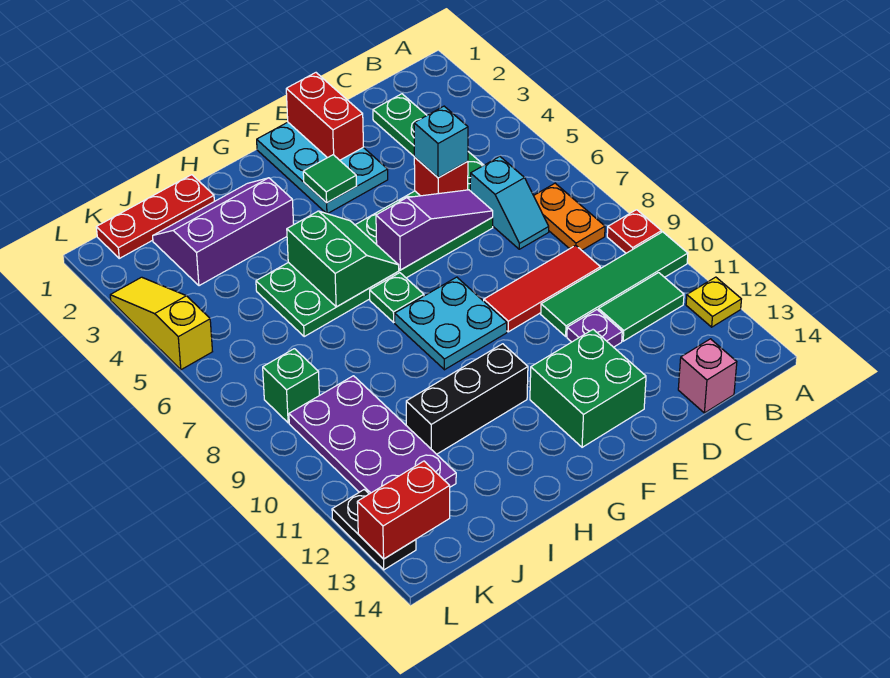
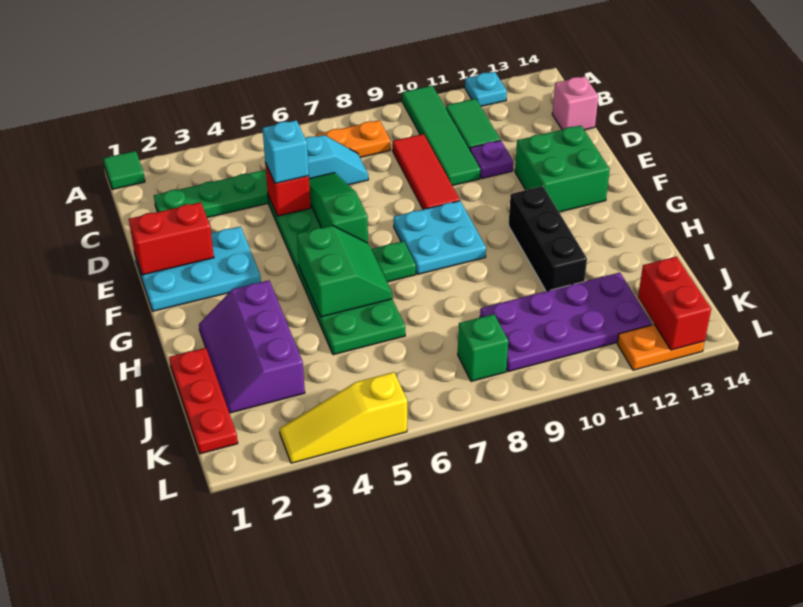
red plate A9 level 1 -> none
yellow plate A12 level 1 -> cyan plate A12 level 1
purple slope D6:F6 level 2 top F -> green slope D6:F6 level 2 top F
green tile F3 level 2 -> green tile A1 level 1
green slope G5:H6 level 2 top H -> green slope G5:H6 level 2 top 5
black plate L12:L13 level 1 -> orange plate L12:L13 level 1

